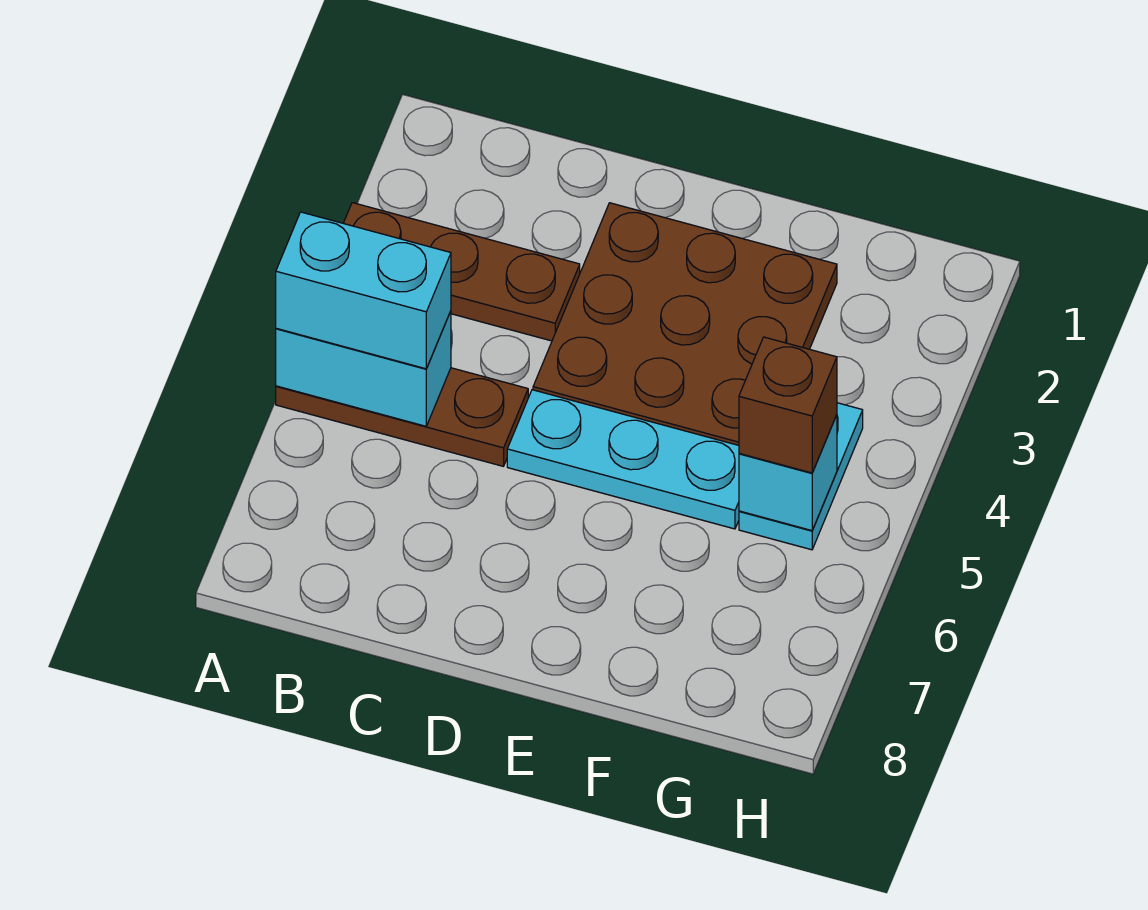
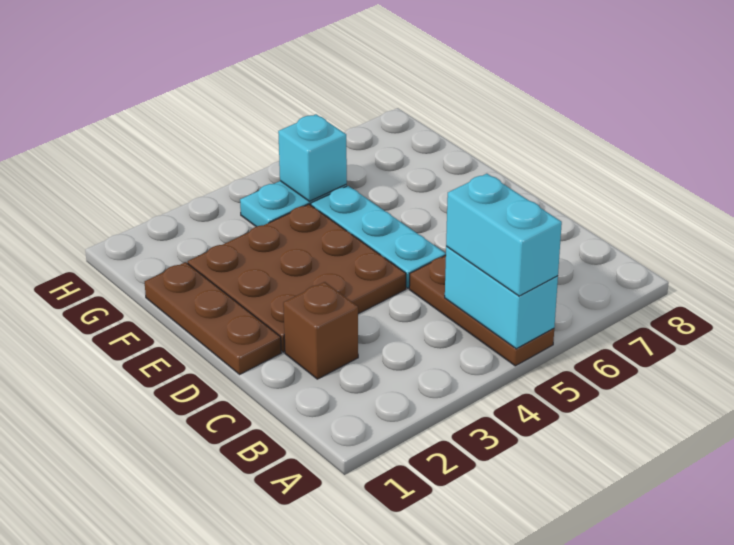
brown plate A3:C3 level 1 -> brown plate D1:F1 level 1
brown brick G5 level 3 -> brown brick C2 level 1

